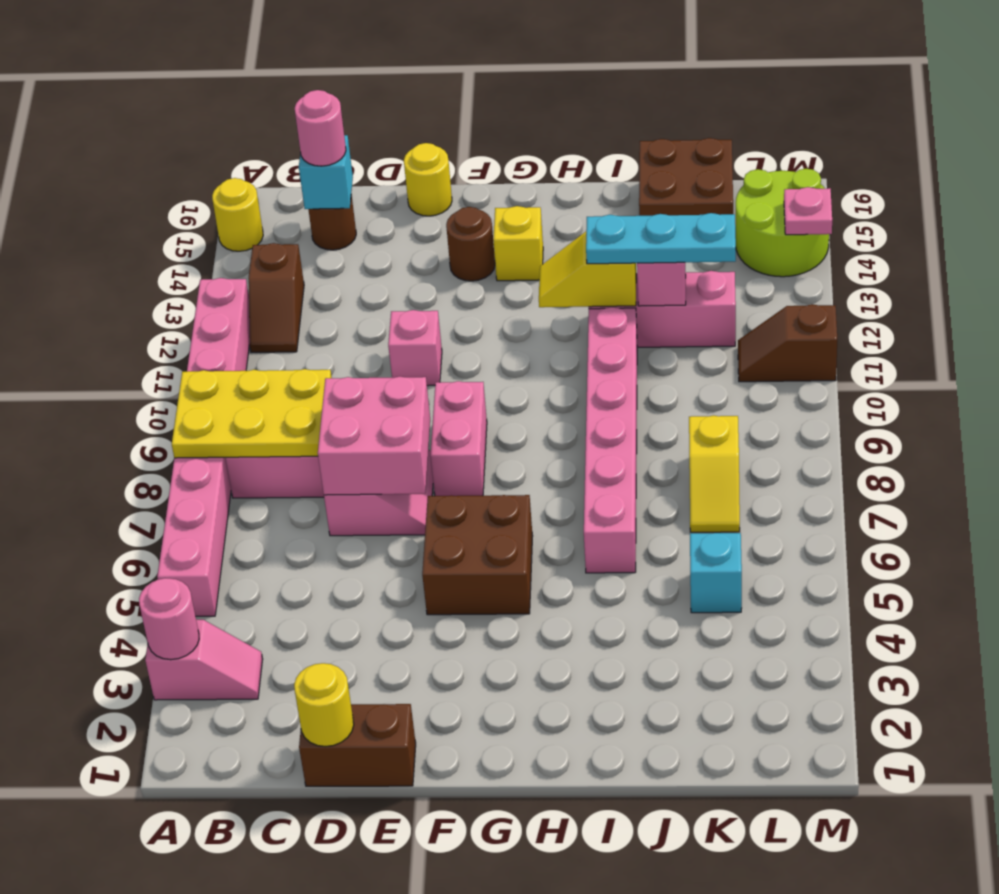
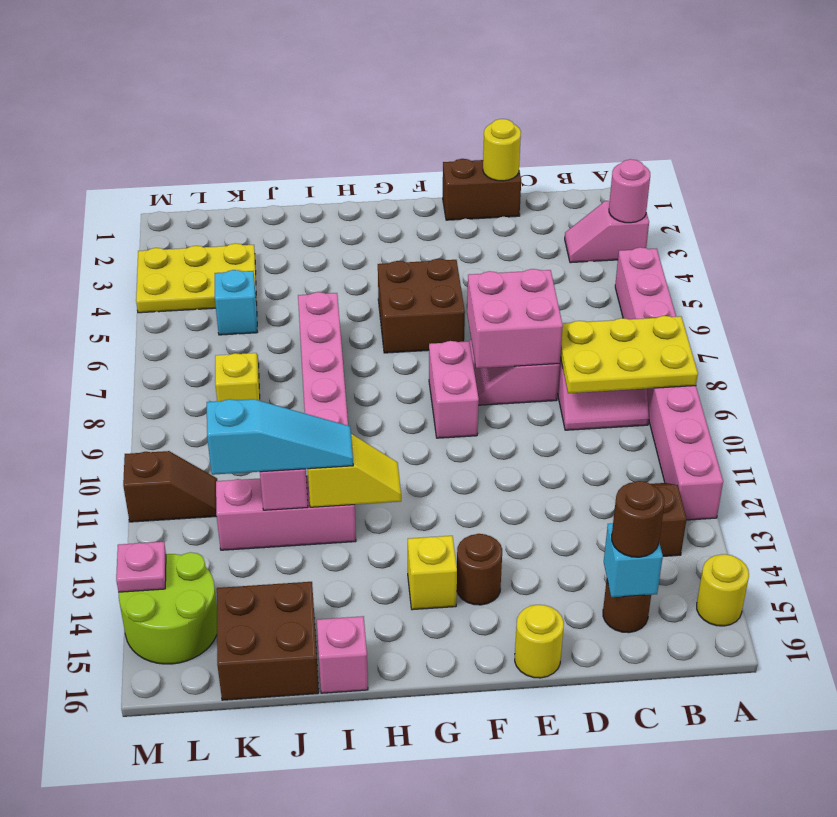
pink round brick C15 level 3 -> brown round brick C15 level 3
pink brick E11 level 1 -> pink brick I16 level 1
cyan plate I12:K12 level 3 -> cyan slope I12:K12 level 3 top K
none -> yellow plate K3:M4 level 1

